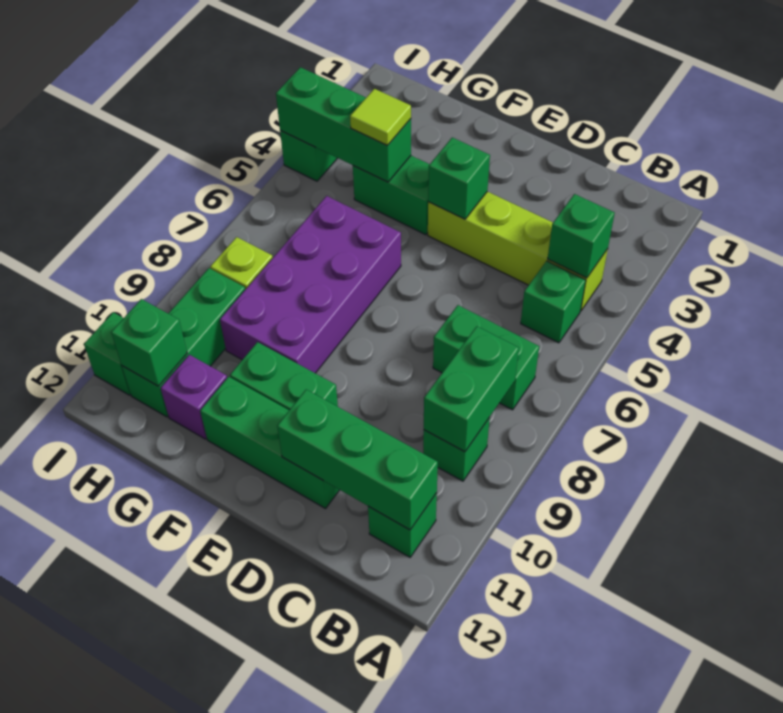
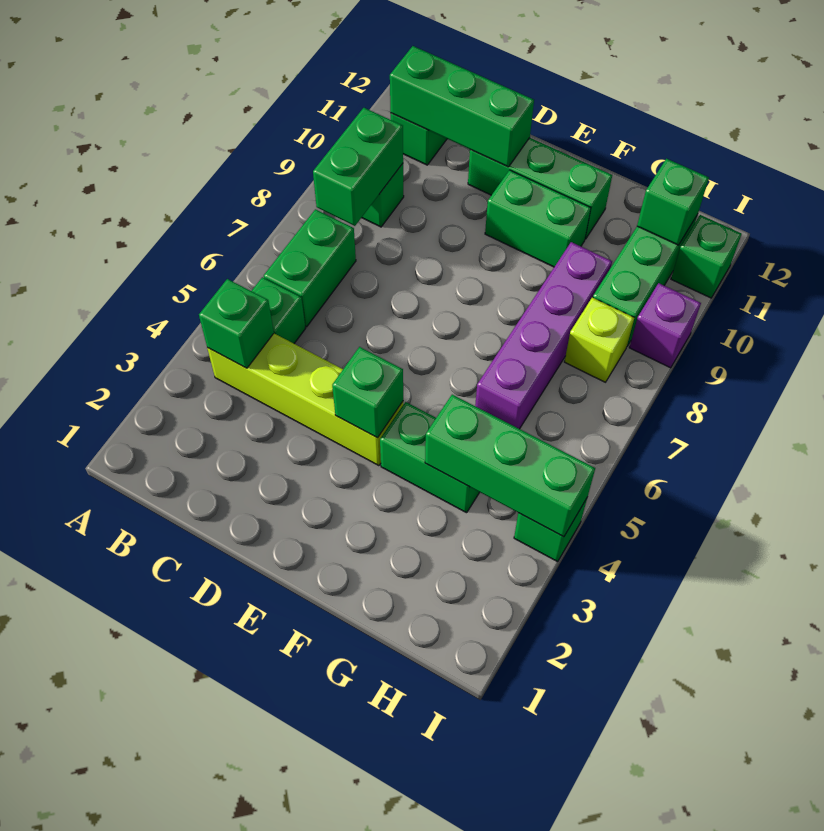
green brick B7:C7 level 1 -> green brick B6:B7 level 1
purple brick F6:G9 level 1 -> purple brick G6:G9 level 1
lime tile G4 level 3 -> none
purple brick G11 level 1 -> purple brick I9 level 1

